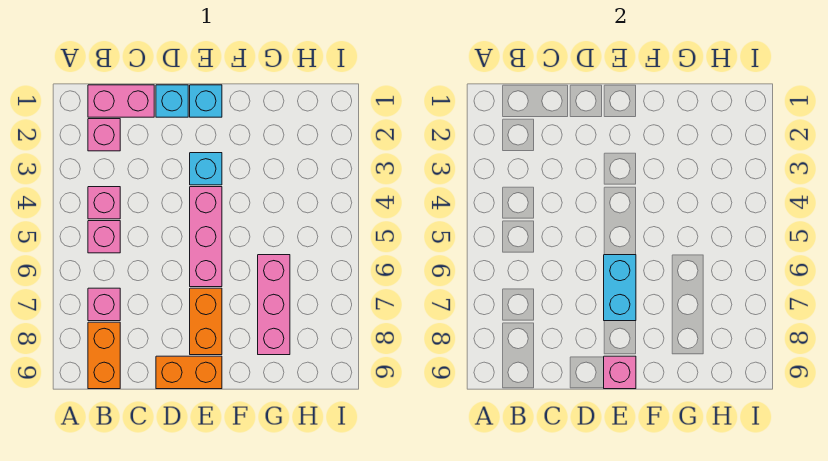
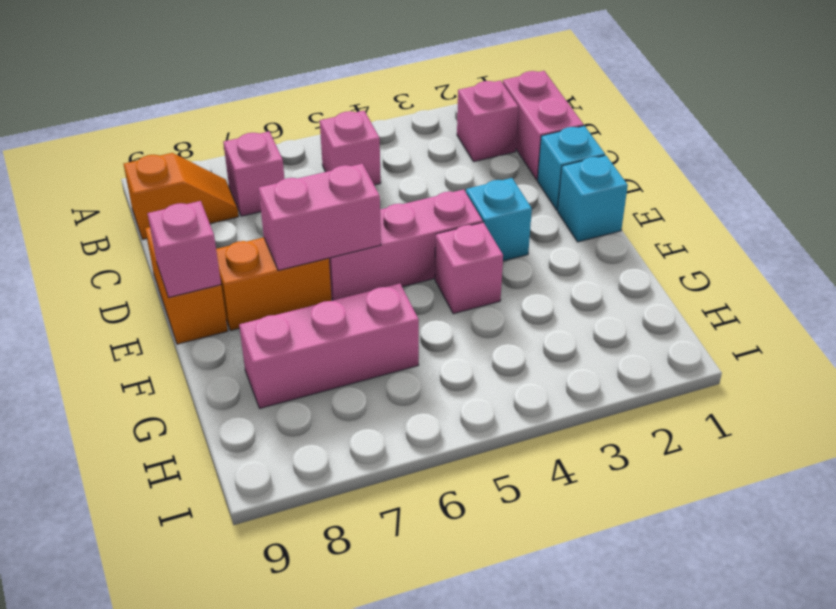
pink brick B4 level 1 -> pink brick F4 level 1
orange brick B8:B9 level 1 -> orange slope B8:B9 level 1 top 9
cyan brick E6:E7 level 2 -> pink brick E6:E7 level 2

